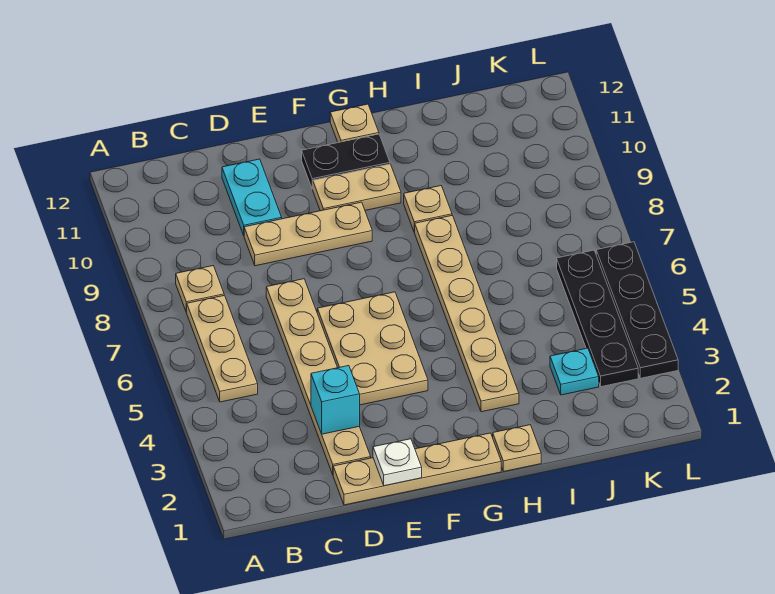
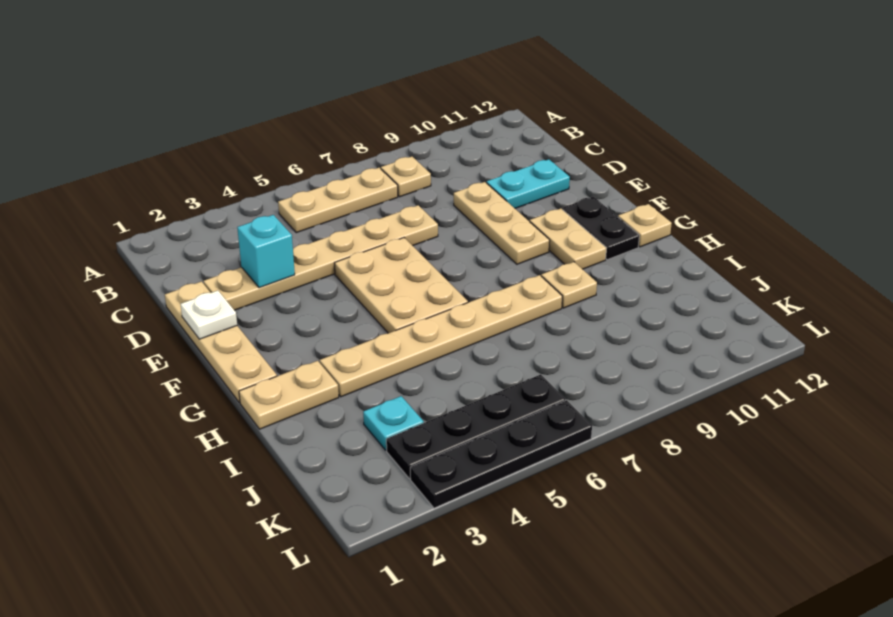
tan plate E4:F6 level 1 -> tan plate E5:G6 level 1
tan plate H1 level 1 -> tan plate H1:H2 level 1

